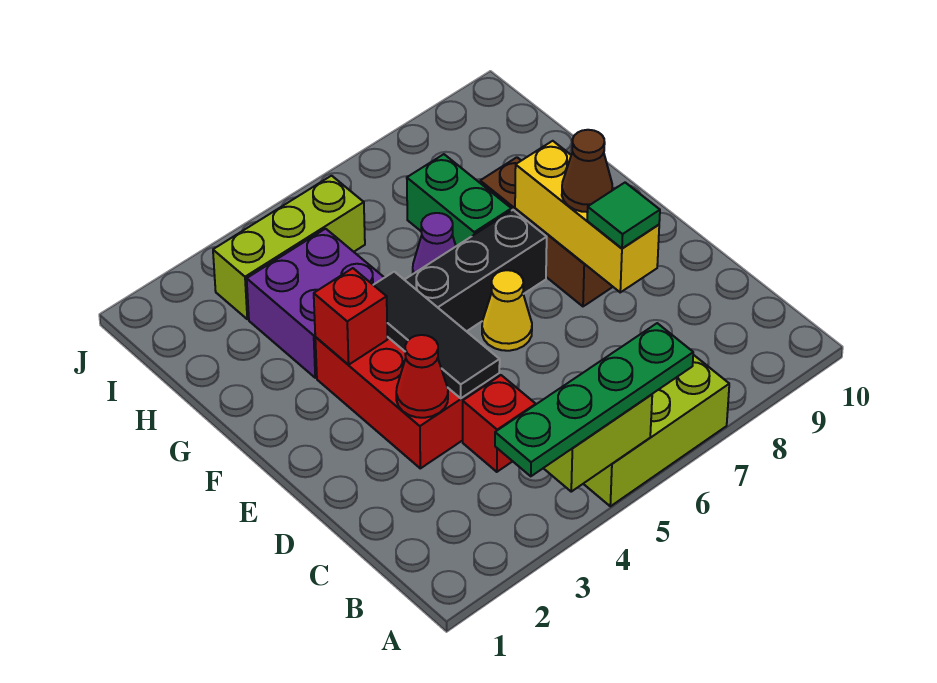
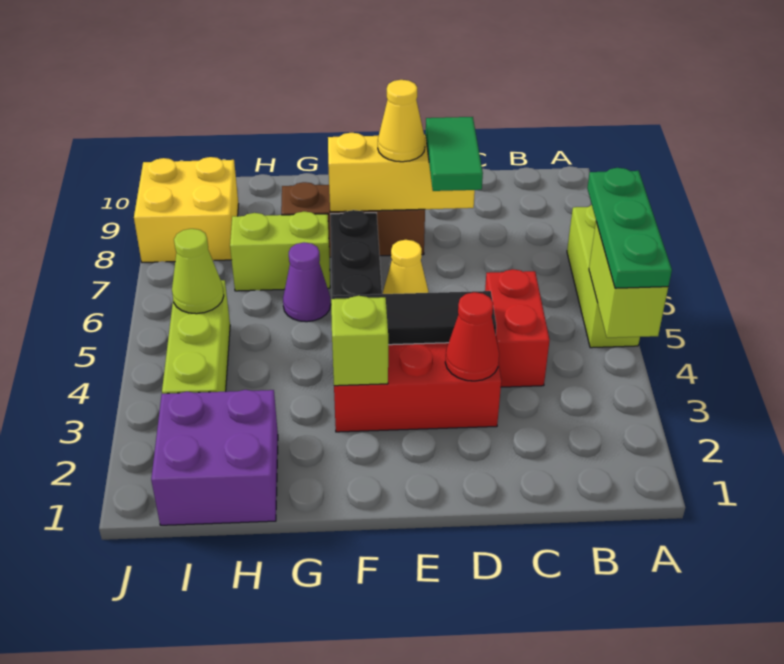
green plate A3:A6 level 3 -> green plate A4:A6 level 3
red brick C4 level 1 -> red brick C4:C5 level 1
green tile D8 level 3 -> green tile D7:D8 level 3
brown cone E8 level 3 -> yellow cone E8 level 3
red brick F3 level 2 -> lime brick F3 level 2
purple brick G3:H4 level 1 -> purple brick H1:I2 level 1
green brick G7:H7 level 1 -> lime brick G7:H7 level 1
none -> lime cone I5 level 2
none -> yellow brick I8:J9 level 1

